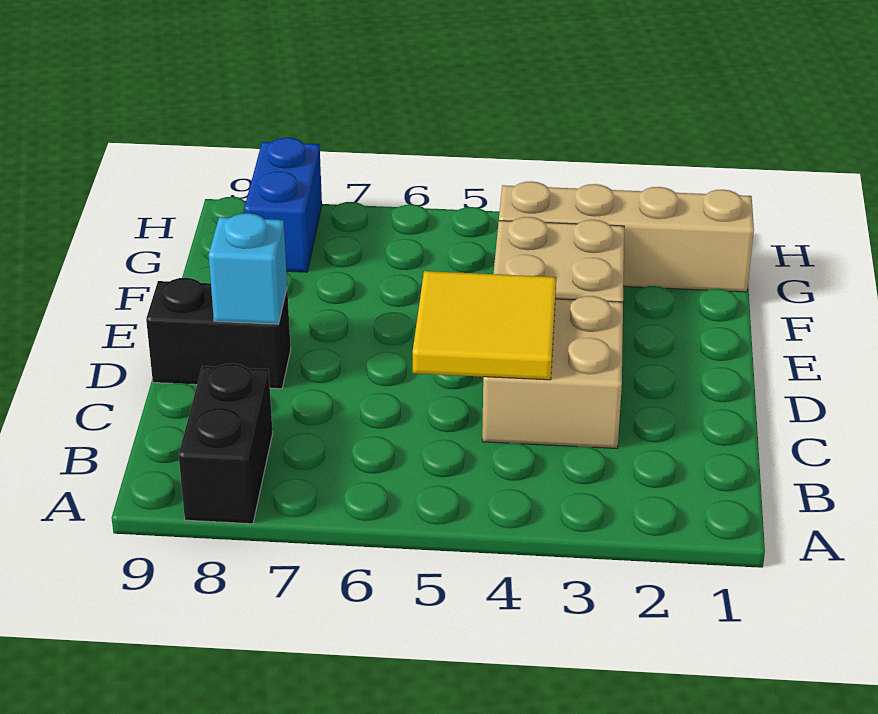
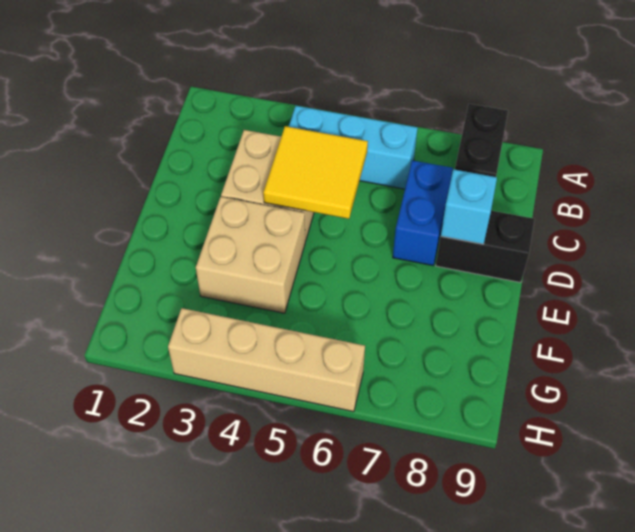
none -> cyan brick B4:B6 level 1
tan brick G1:G4 level 1 -> tan brick H3:H6 level 1
blue brick G8:H8 level 1 -> blue brick C7:D7 level 1

